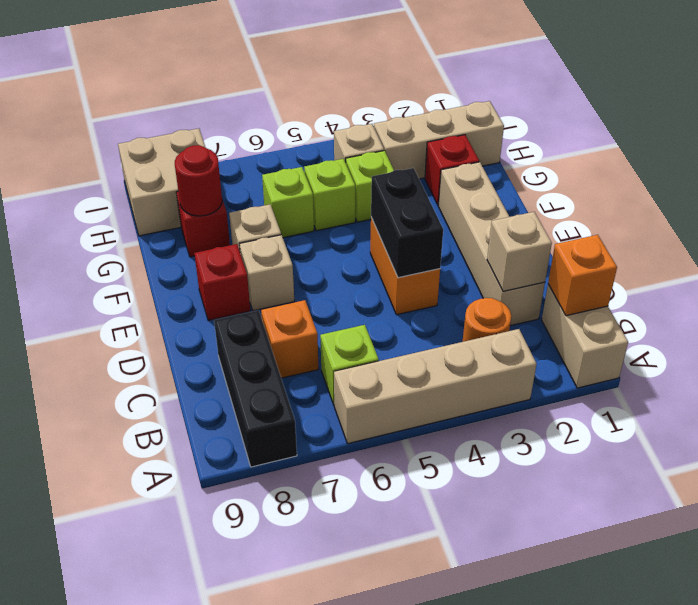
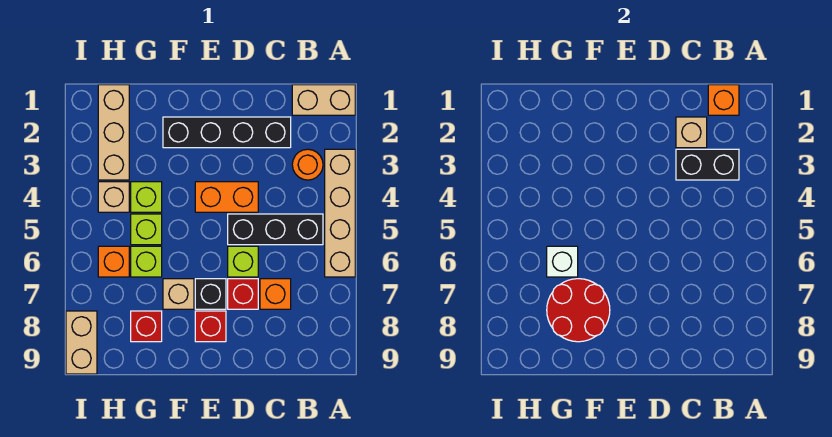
black brick A8:C8 level 1 -> black brick B5:D5 level 1
lime brick B6 level 1 -> lime brick D6 level 1
tan brick C2:F2 level 1 -> black brick C2:F2 level 1
black brick D4:E4 level 2 -> black brick B3:C3 level 2
tan brick E7 level 1 -> black brick E7 level 1
red brick G2 level 1 -> red brick D7 level 1
none -> white brick G6 level 2
red round brick G8 level 2 -> red round brick F7:G8 level 2
none -> orange brick H6 level 1
tan brick H8:I9 level 1 -> tan brick I8:I9 level 1

